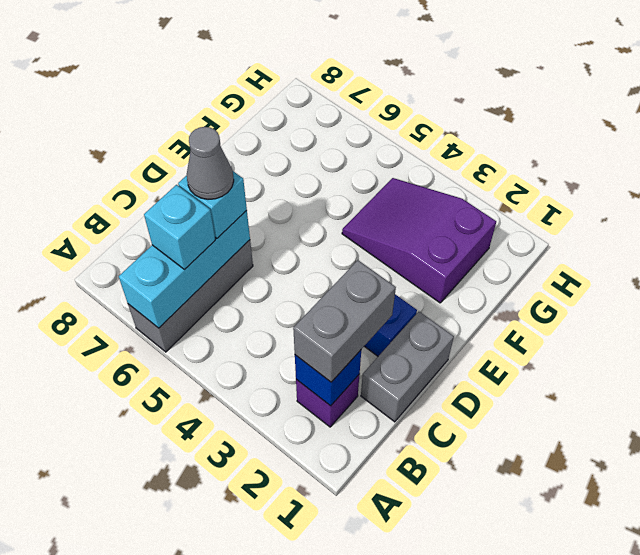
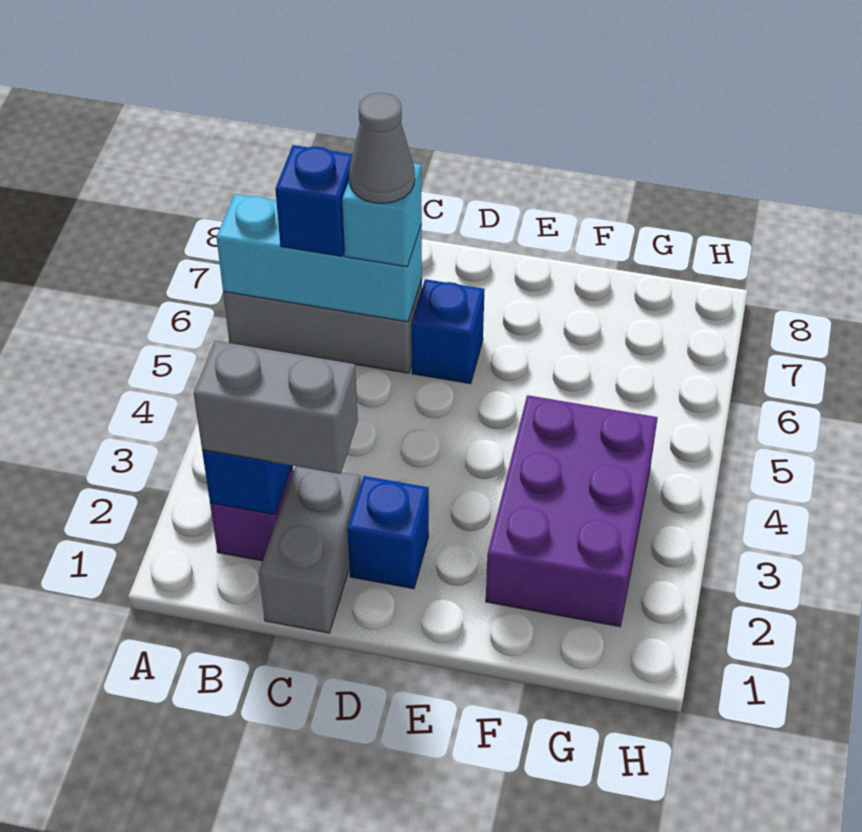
cyan brick B6 level 3 -> blue brick B6 level 3
grey brick C1:D1 level 1 -> grey brick C1:C2 level 1
none -> blue brick D6 level 1
purple slope F2:G4 level 1 top 2 -> purple brick F2:G4 level 1

